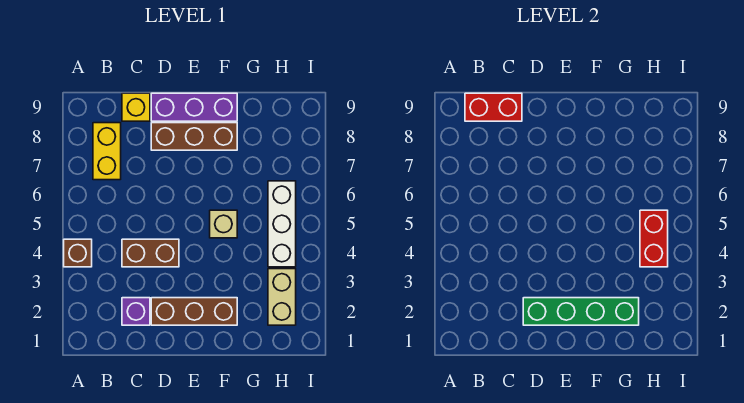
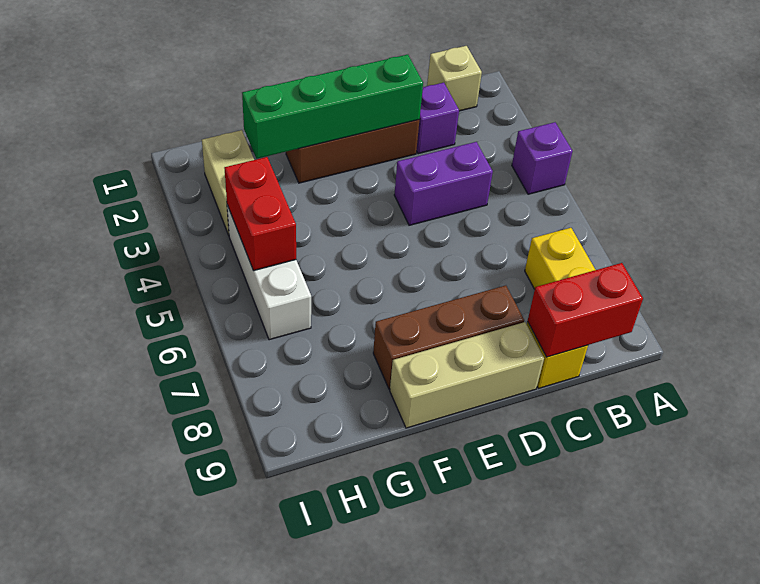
brown brick A4 level 1 -> purple brick A4 level 1
brown brick C4:D4 level 1 -> purple brick C4:D4 level 1
purple brick D9:F9 level 1 -> tan brick D9:F9 level 1
tan brick F5 level 1 -> tan brick B1 level 1

